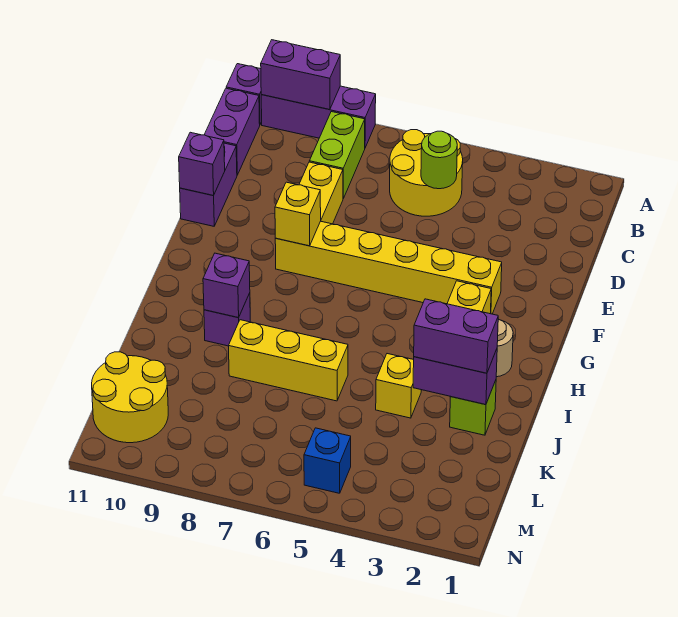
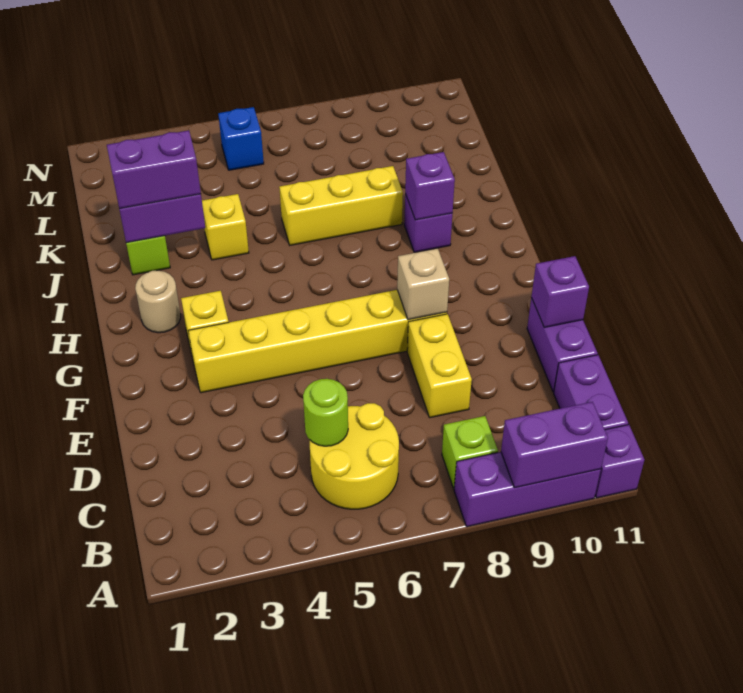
lime brick B8:C8 level 1 -> lime brick B8 level 1
yellow brick F8 level 2 -> tan brick F8 level 2
yellow round brick L10:M11 level 1 -> none

